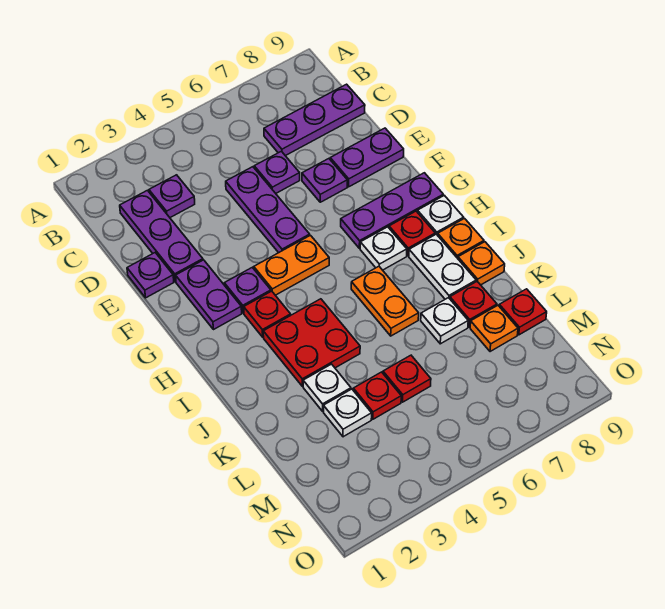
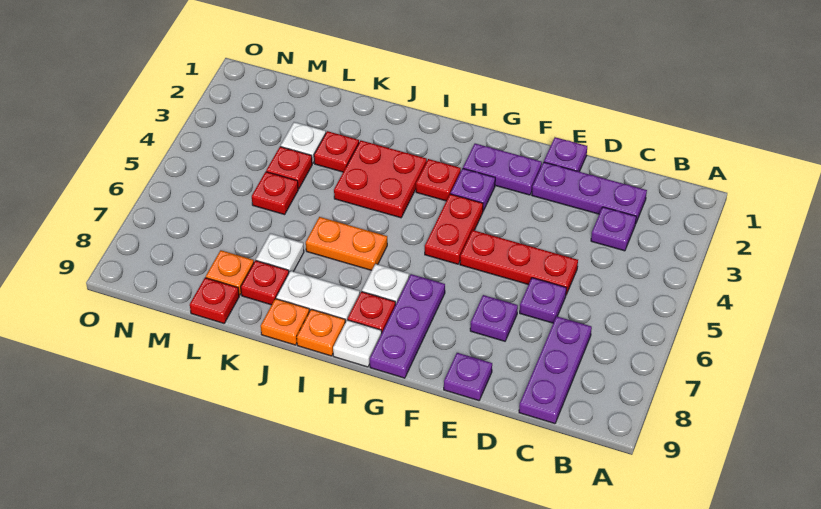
purple plate D5:F5 level 1 -> red plate D5:F5 level 1
purple plate E8:E9 level 1 -> purple plate E9 level 1
orange plate G4:G5 level 1 -> red plate G4:G5 level 1
white plate K3 level 1 -> red plate K3 level 1

